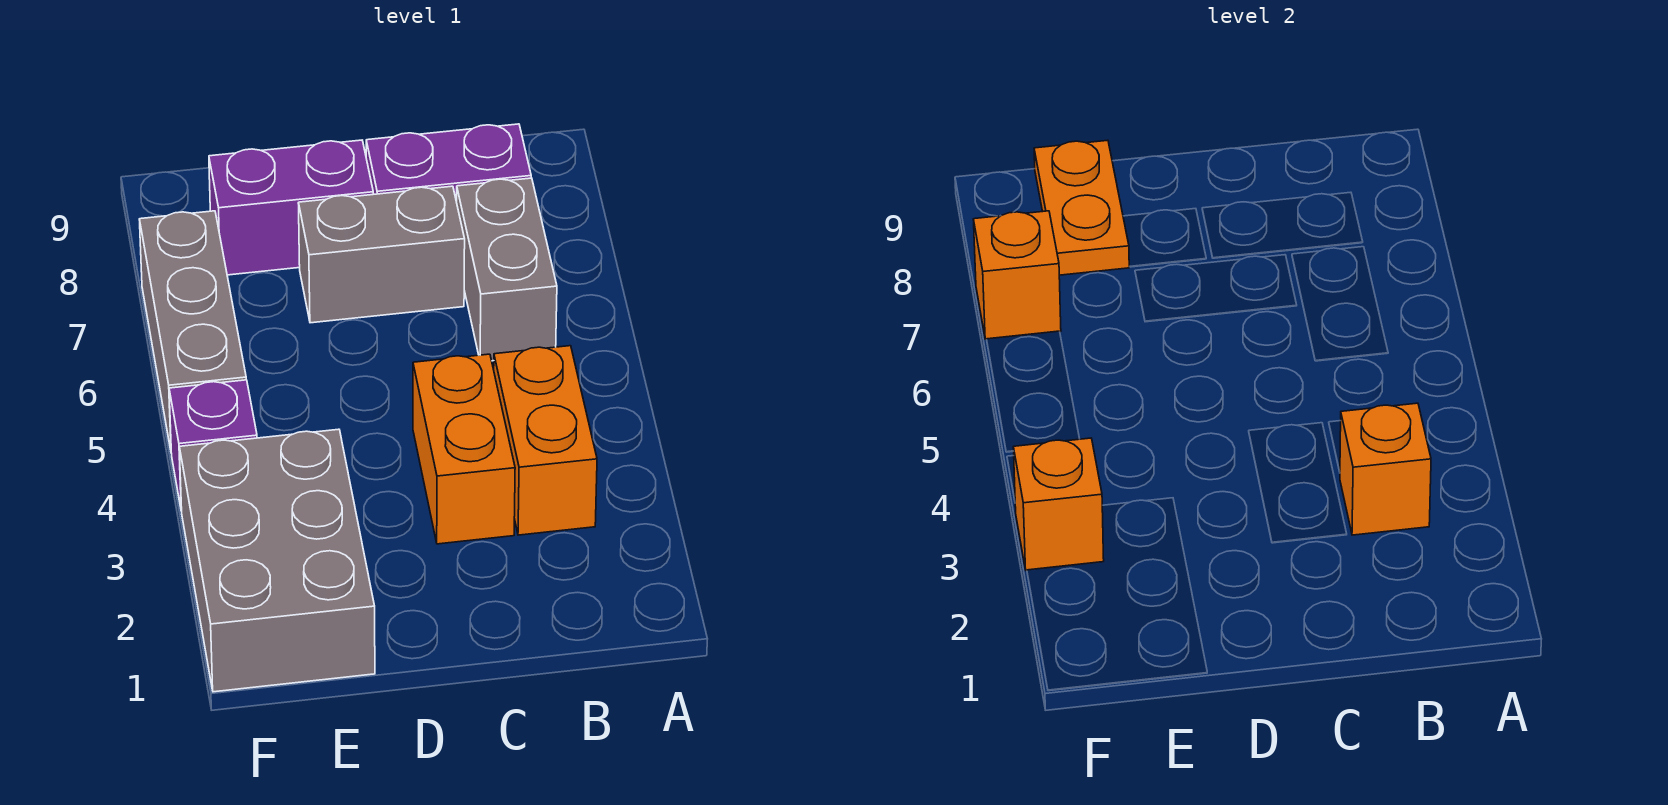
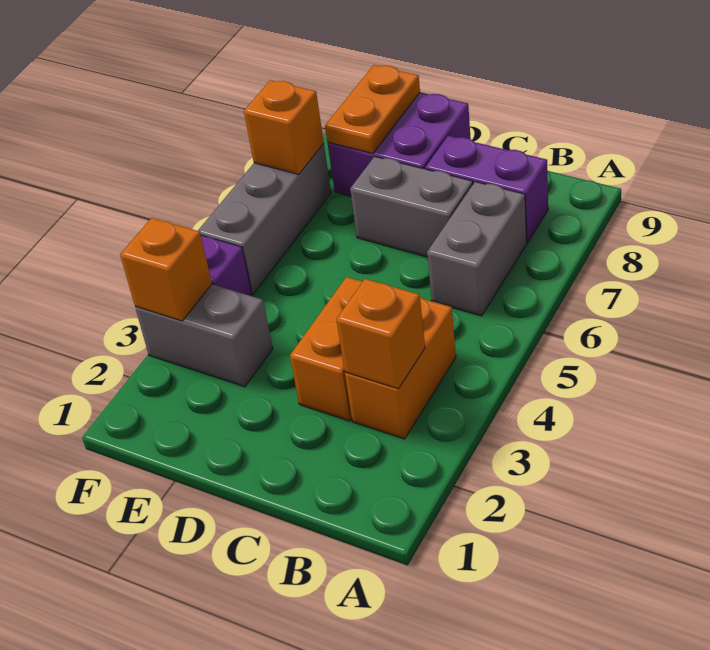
purple brick D8:E8 level 1 -> purple brick D8:E9 level 1
grey brick E1:F3 level 1 -> grey brick E3:F3 level 1

